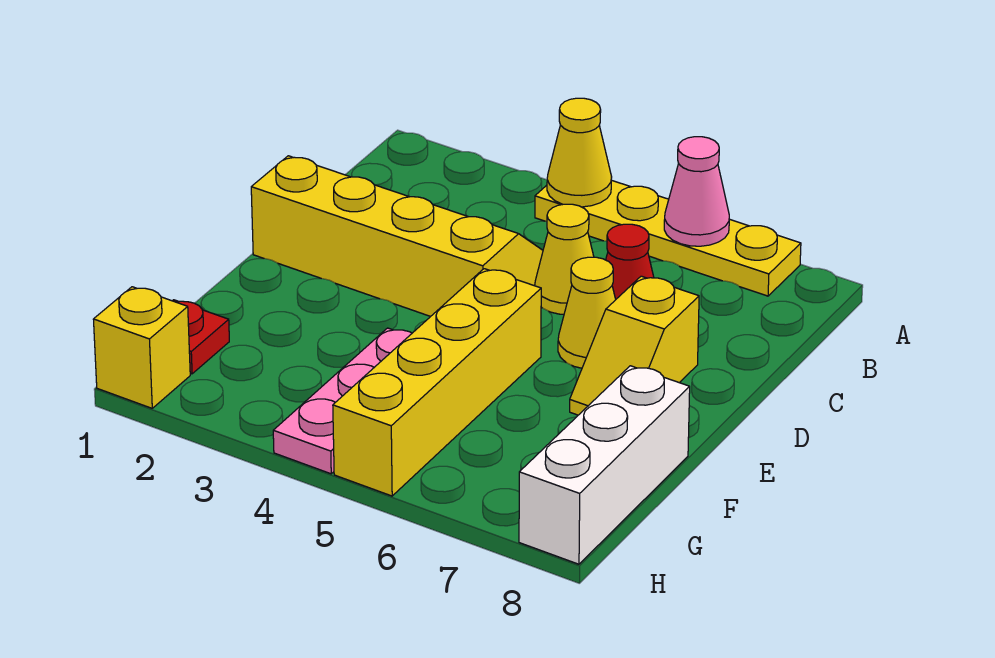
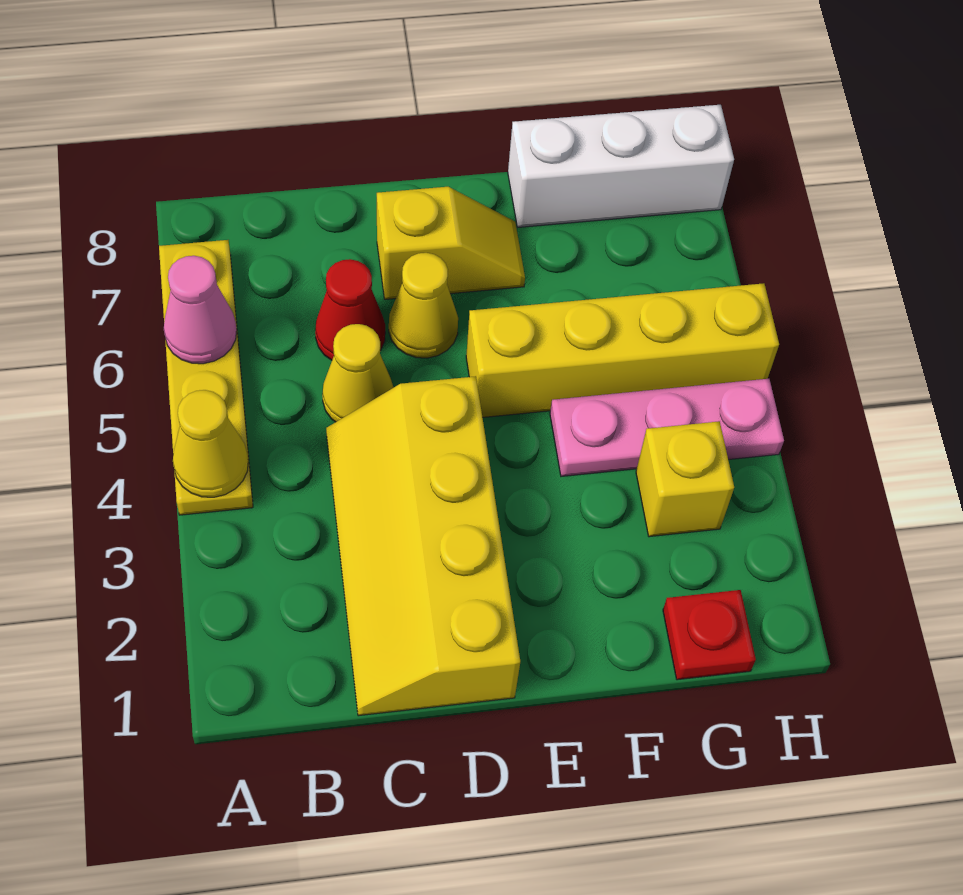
yellow brick H1 level 1 -> yellow brick G3 level 1

